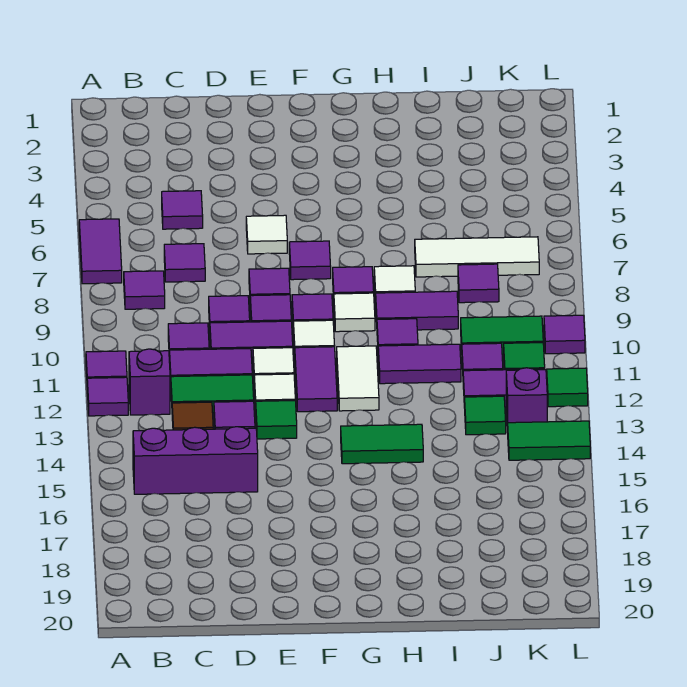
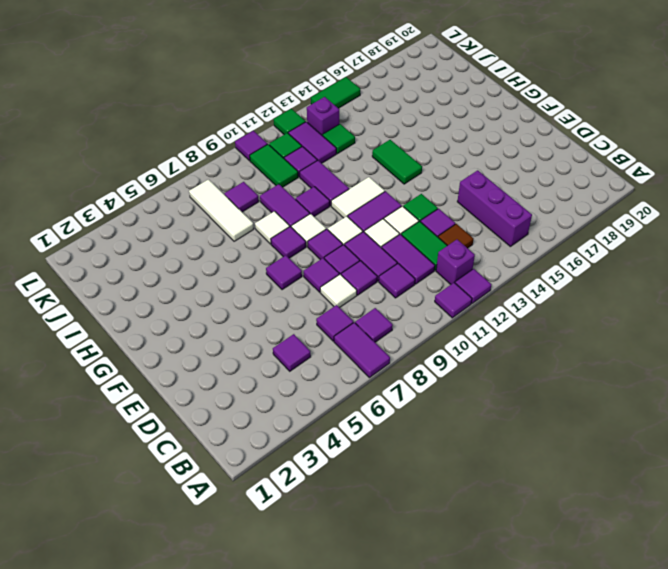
purple tile A6:A7 level 1 -> purple tile A7:B7 level 1
white tile E6 level 1 -> white tile D8 level 1
green tile K14:L14 level 1 -> green tile L14:L15 level 1

